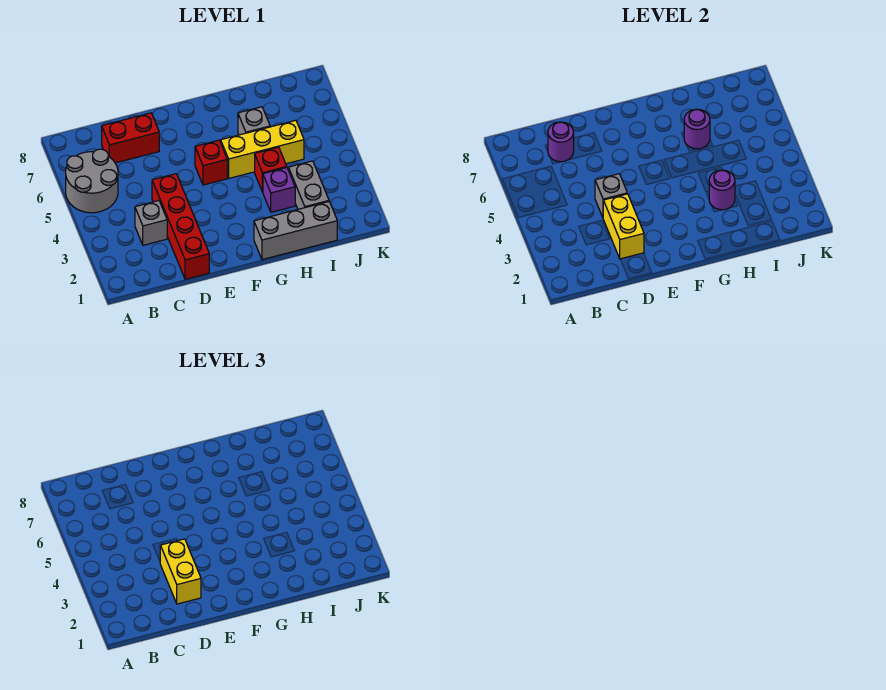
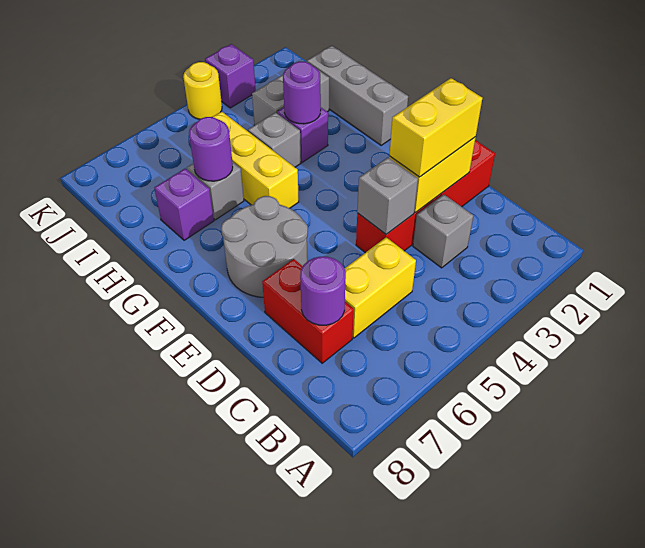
grey round brick A5:B6 level 1 -> grey round brick E6:F7 level 1
none -> yellow brick C5:C6 level 1
red brick F5 level 1 -> none
red brick H4 level 1 -> grey brick H4 level 1
none -> purple brick H7 level 1
none -> purple brick K3 level 1
none -> yellow round brick K4 level 1

